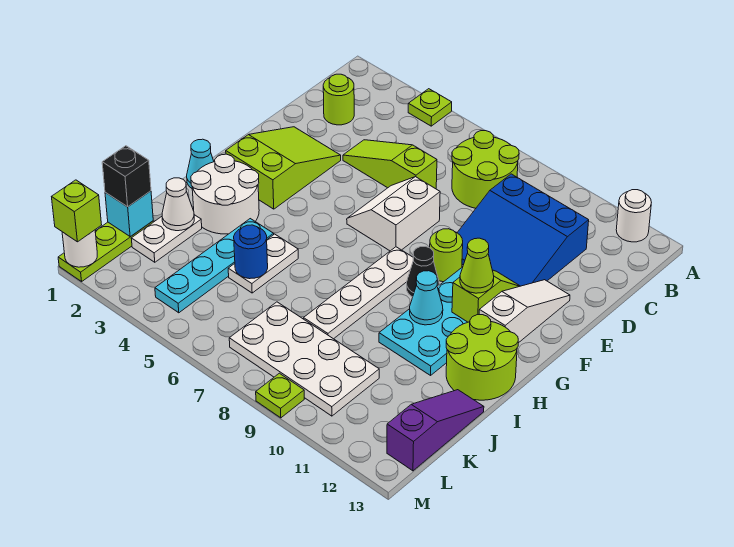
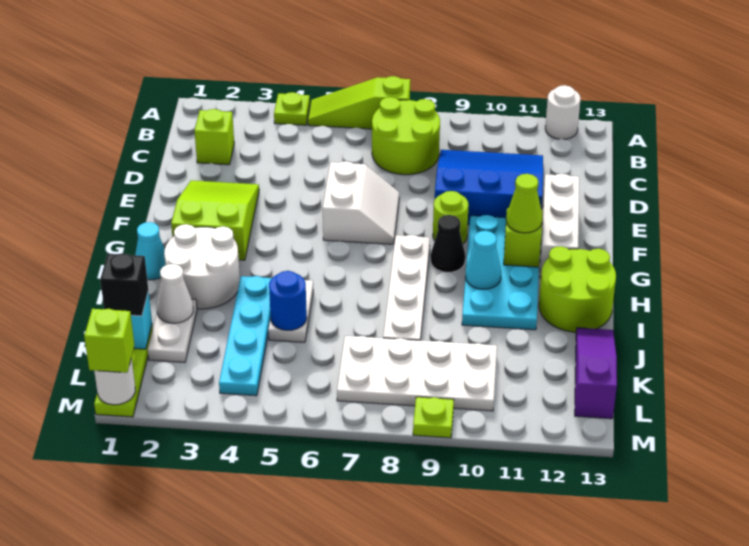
lime round brick C2 level 1 -> lime brick C2 level 1
blue slope C9:E11 level 1 top C -> blue slope C9:E11 level 1 top E
lime slope D4:D6 level 1 top 6 -> lime slope A5:A7 level 1 top 7
white slope E6:F7 level 1 top 7 -> white slope E6:F7 level 1 top 6
white slope E12:G12 level 1 top G -> white brick E12:G12 level 1

